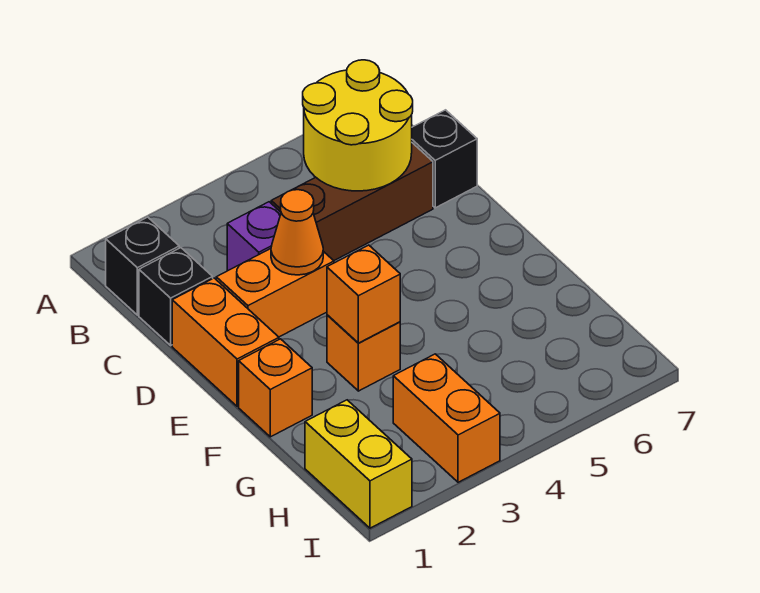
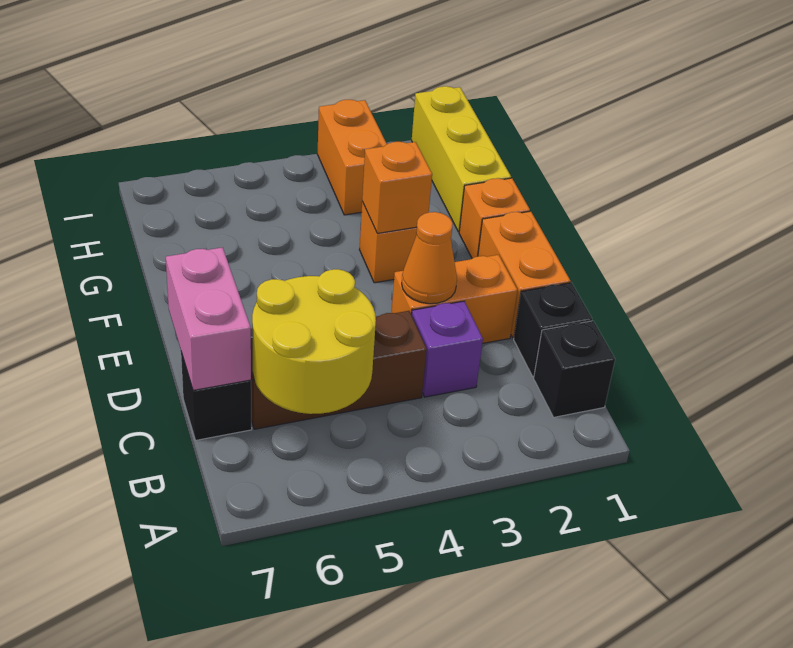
none -> pink brick C7:D7 level 2
yellow brick H1:I1 level 1 -> yellow brick G1:I1 level 1

